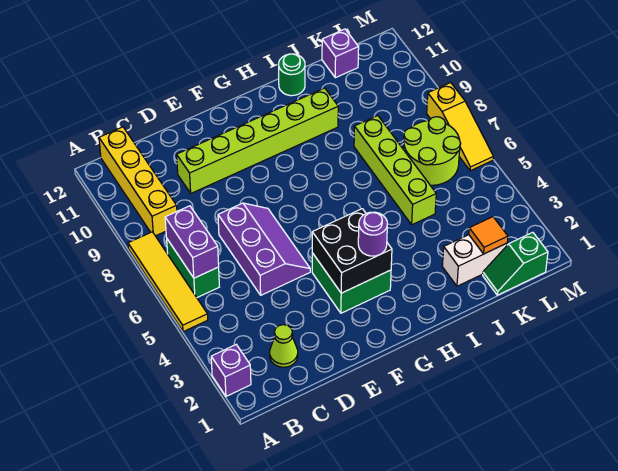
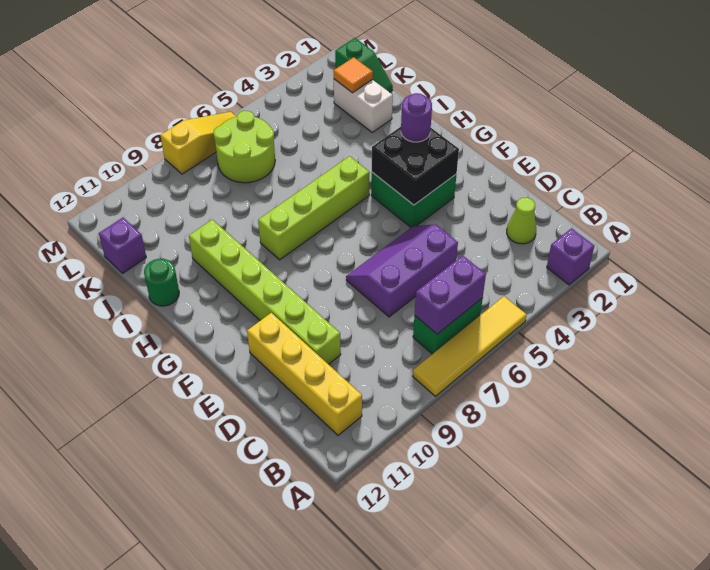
yellow brick B9:B12 level 1 -> yellow brick B11:E11 level 1
lime brick J5:J8 level 1 -> lime brick H5:H8 level 1

